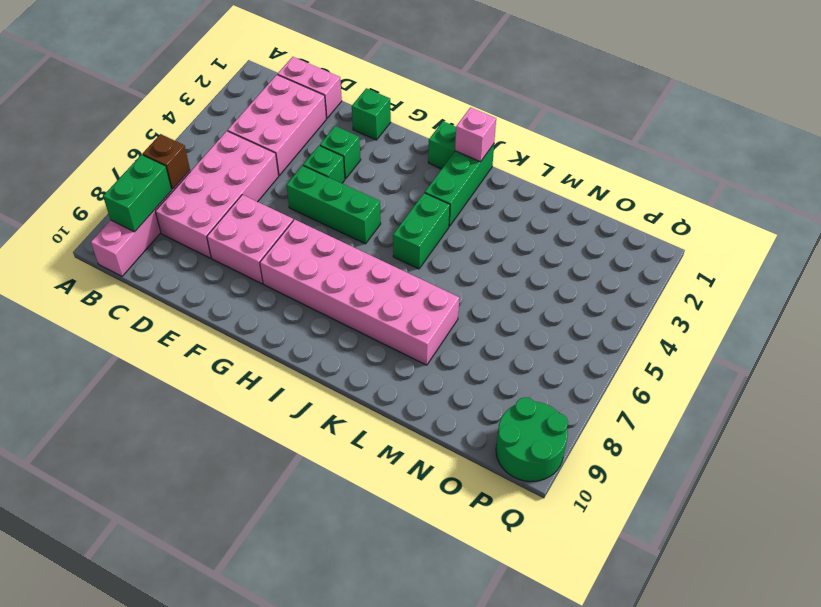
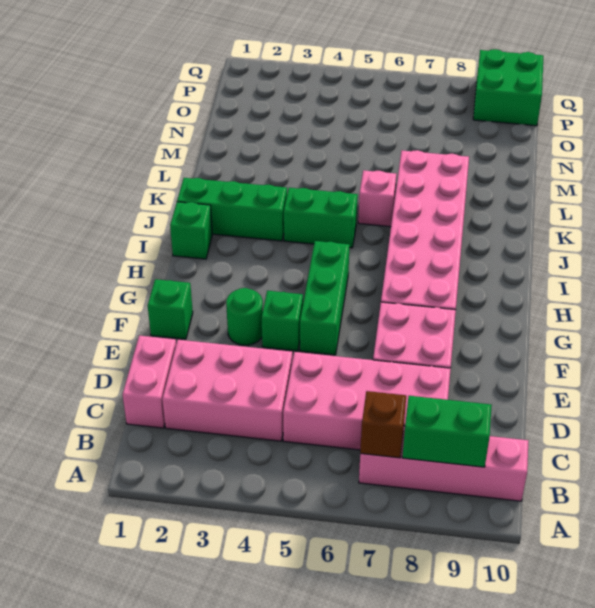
green brick F3 level 1 -> green round brick F3 level 1
pink brick J1 level 2 -> pink brick K6 level 1
green round brick P9:Q10 level 1 -> green brick P9:Q10 level 1

